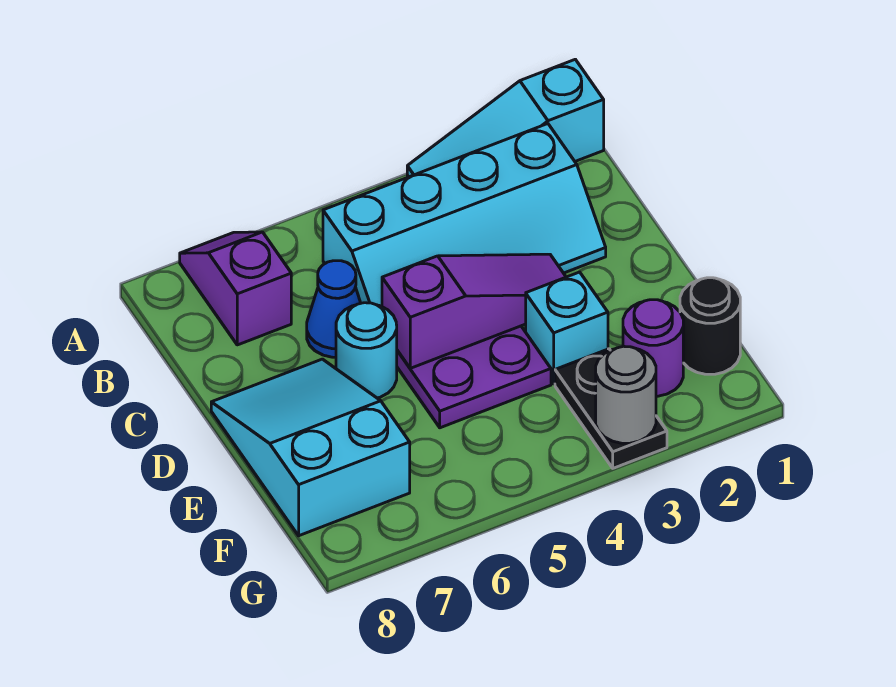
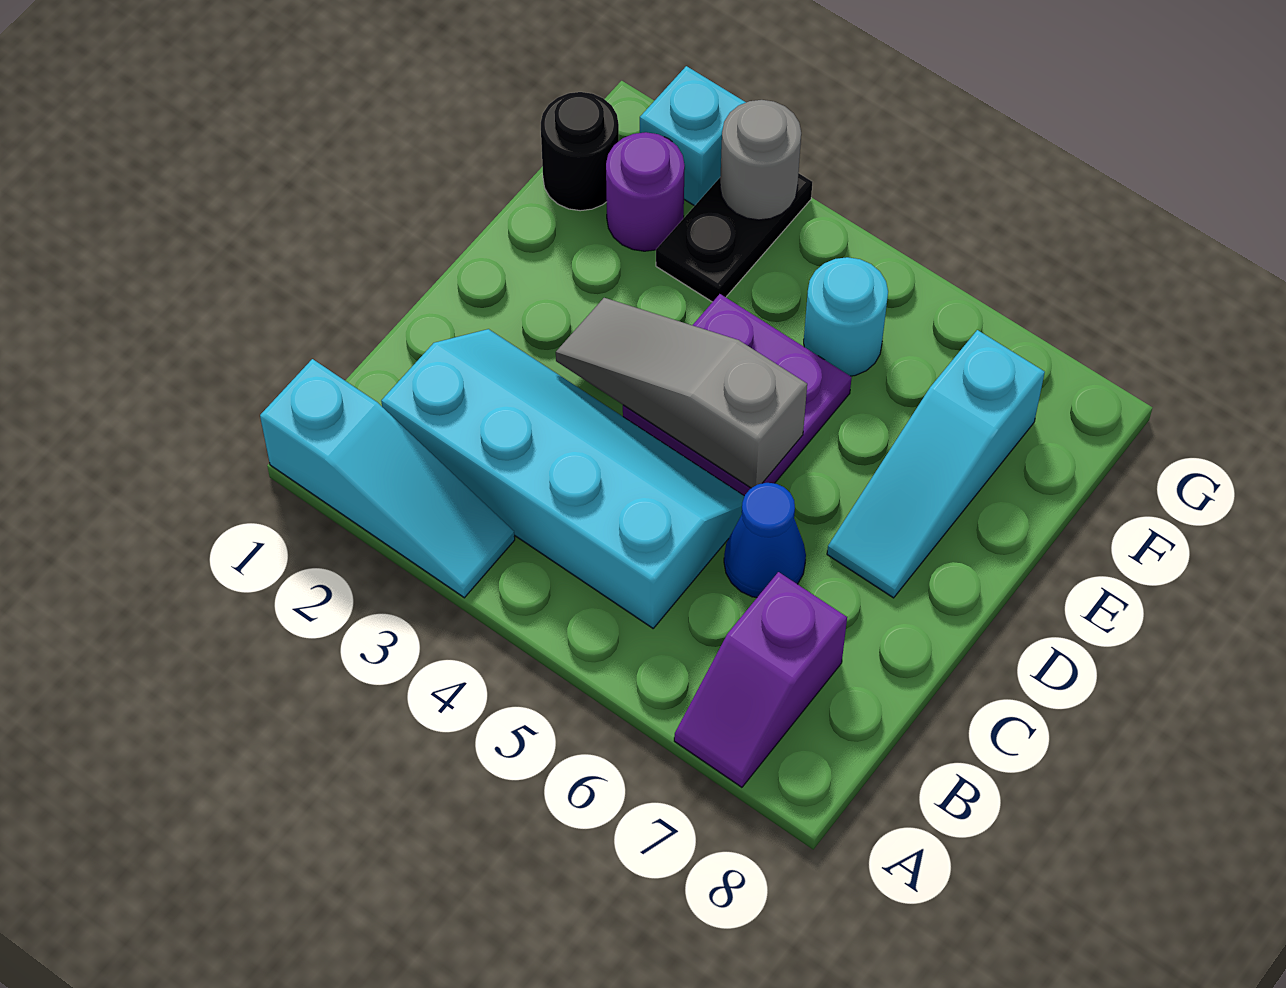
purple slope D3:D5 level 2 top 5 -> grey slope D3:D5 level 2 top 5
cyan round brick D6 level 1 -> cyan round brick F5 level 1
cyan slope D7:F8 level 1 top F -> cyan slope D7:F7 level 1 top F
cyan brick E3 level 1 -> cyan brick G2 level 1

